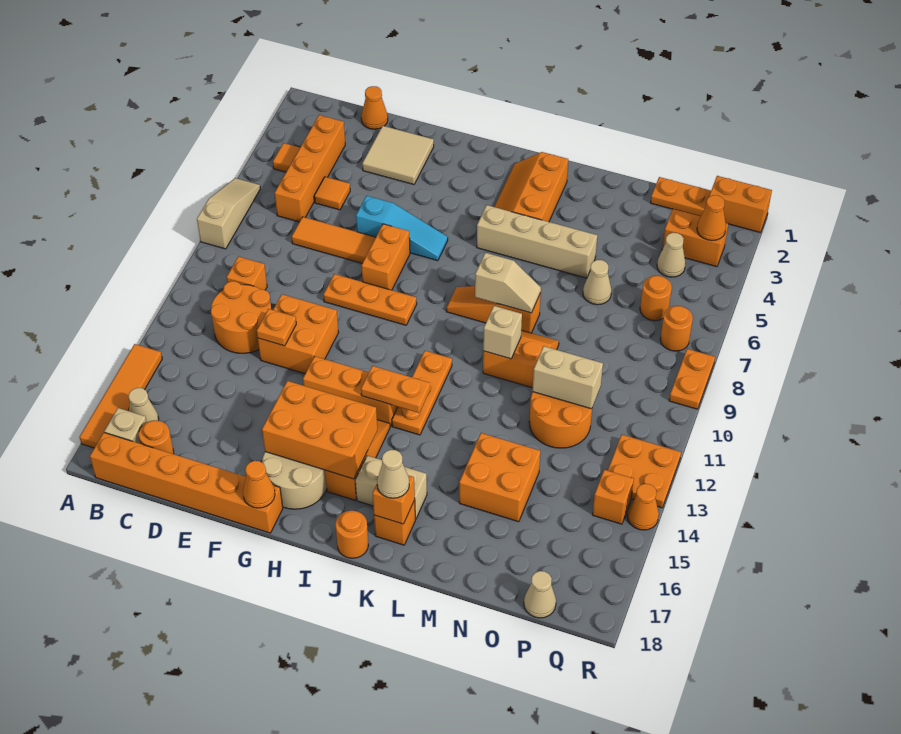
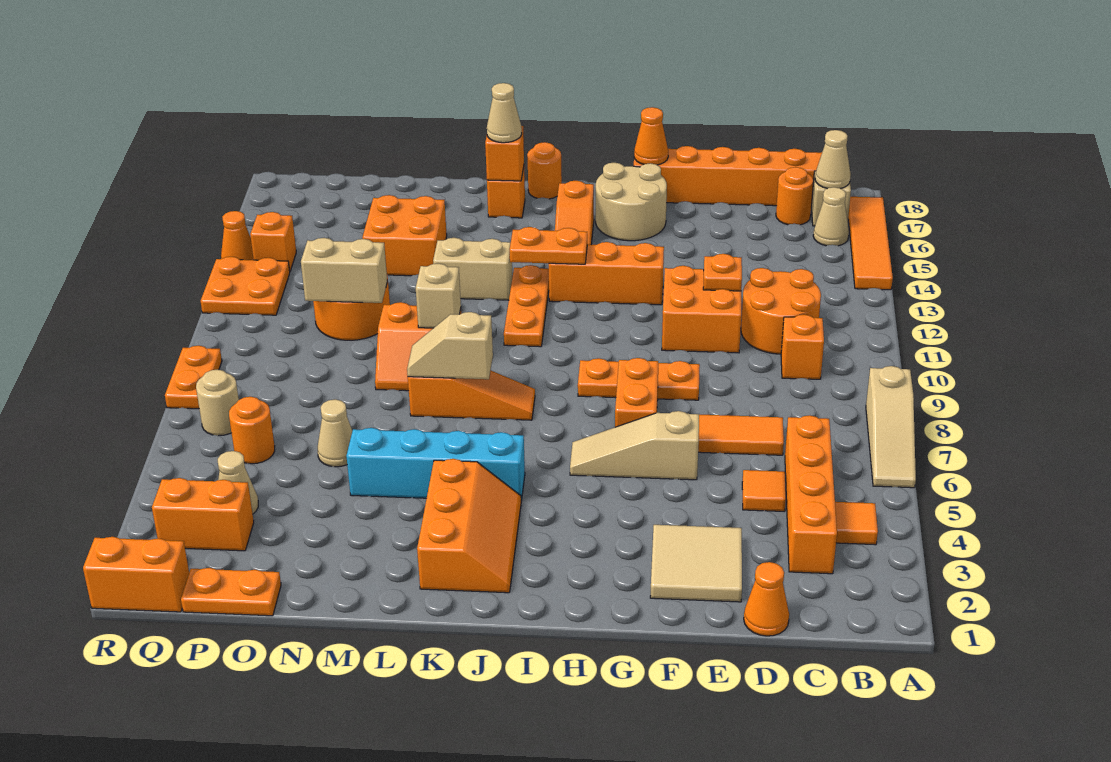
cyan slope F6:H6 level 1 top F -> tan slope F6:H6 level 1 top F
orange brick G15:I16 level 2 -> none
tan brick J5:M5 level 1 -> cyan brick J5:M5 level 1
tan brick J16:K16 level 1 -> tan brick K13:L13 level 1
tan cone P18 level 1 -> tan cone B17 level 2
orange cone Q3 level 2 -> none
orange round brick Q7 level 1 -> tan round brick Q7 level 1

